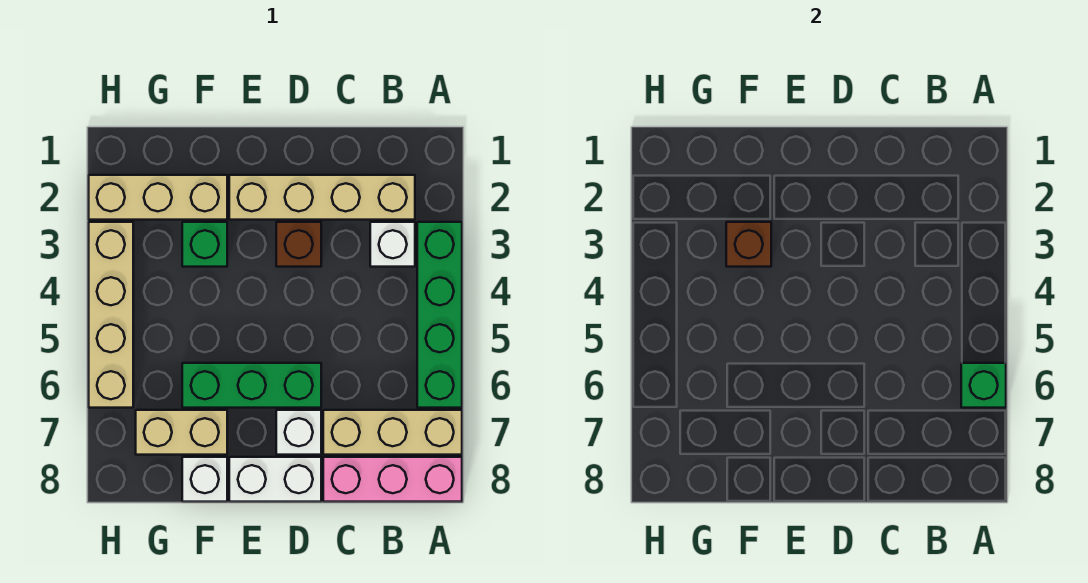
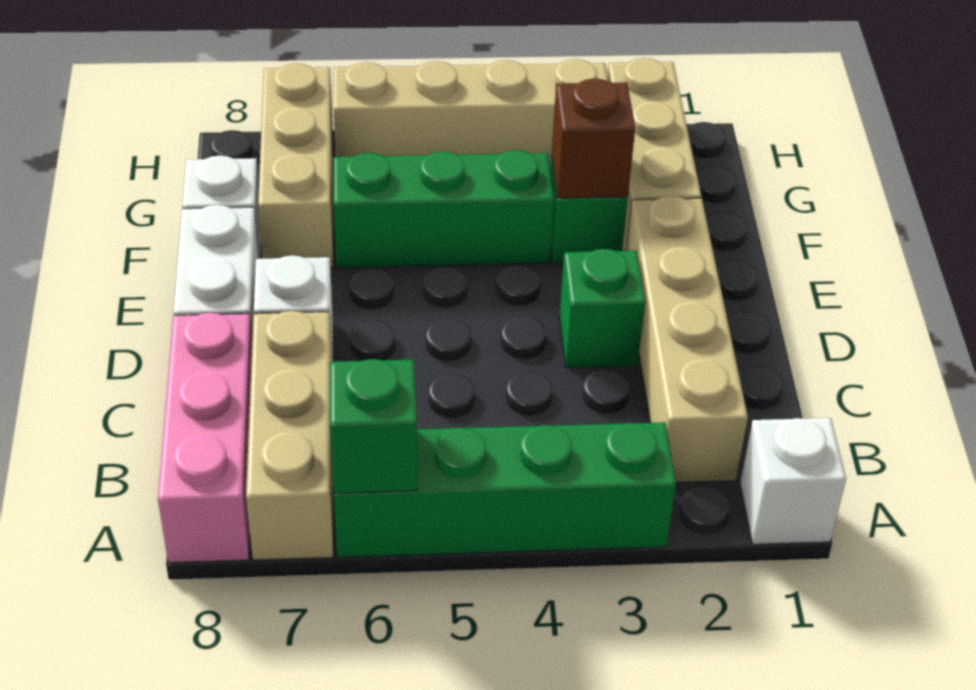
white brick B3 level 1 -> white brick A1 level 1
brown brick D3 level 1 -> green brick D3 level 1
green brick D6:F6 level 1 -> green brick F4:F6 level 1
tan brick F7:G7 level 1 -> tan brick F7:H7 level 1

